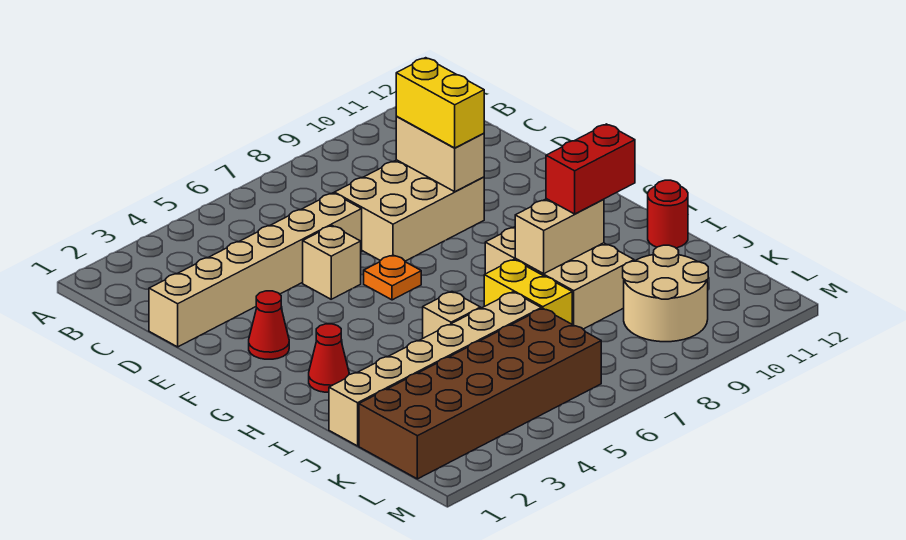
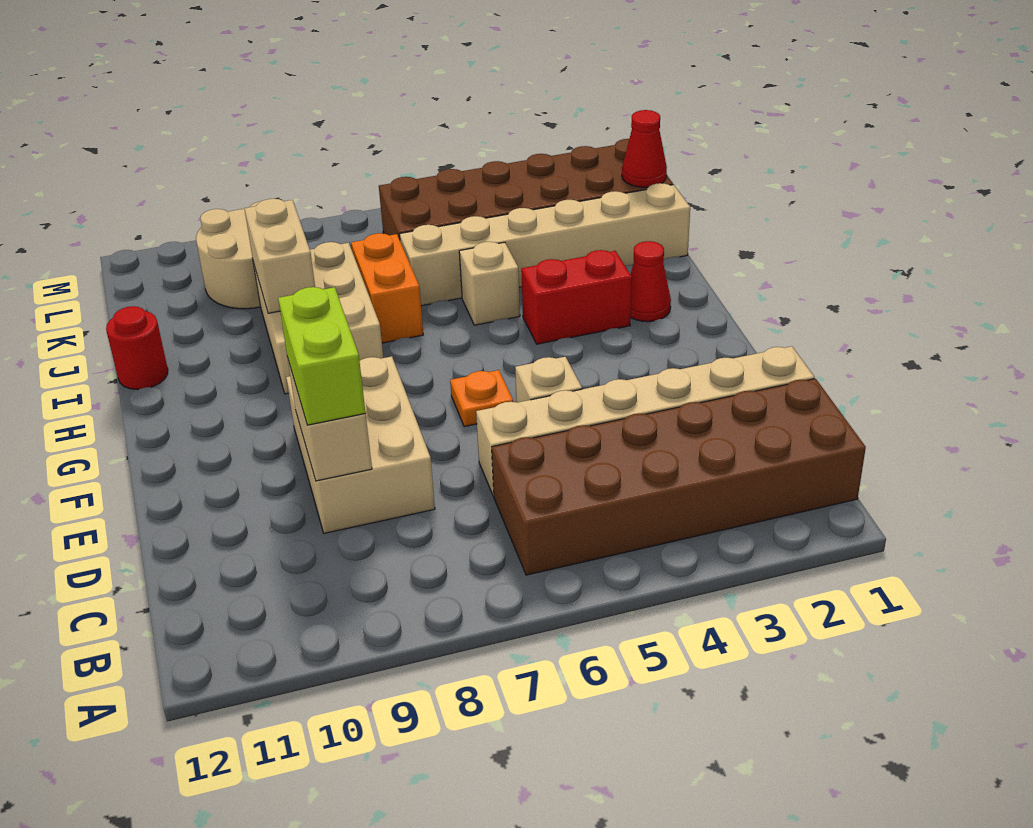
none -> brown brick B1:C6 level 1
tan brick D7:E9 level 1 -> tan brick D8:F9 level 1
yellow brick D9:E9 level 3 -> lime brick D9:E9 level 3
red cone F2 level 1 -> red cone K1 level 2
yellow brick I7:J7 level 1 -> orange brick I7:J7 level 1
tan brick I8:I9 level 2 -> tan brick I9:J9 level 2
red brick I9:I10 level 3 -> red brick H3:H4 level 1

